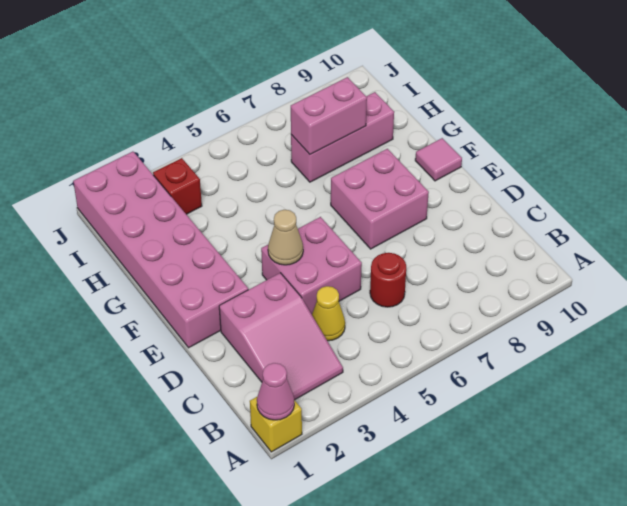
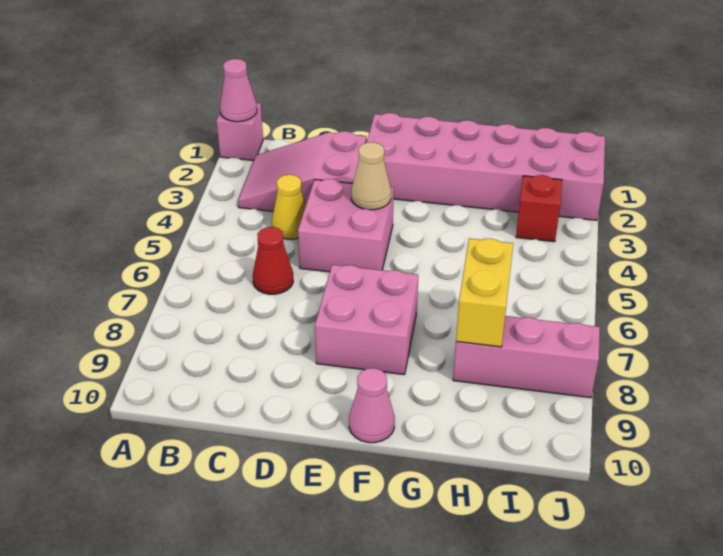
yellow brick A1 level 1 -> pink brick A1 level 1
red round brick C6 level 1 -> red cone C6 level 1
pink tile F10 level 1 -> pink cone F10 level 1
pink brick H7:H9 level 1 -> pink brick H8:J8 level 1
pink brick H7:H8 level 2 -> yellow brick H7:H8 level 2

